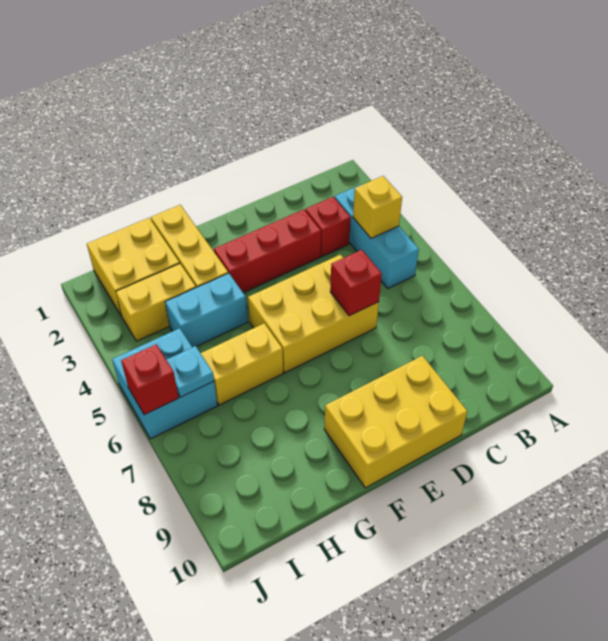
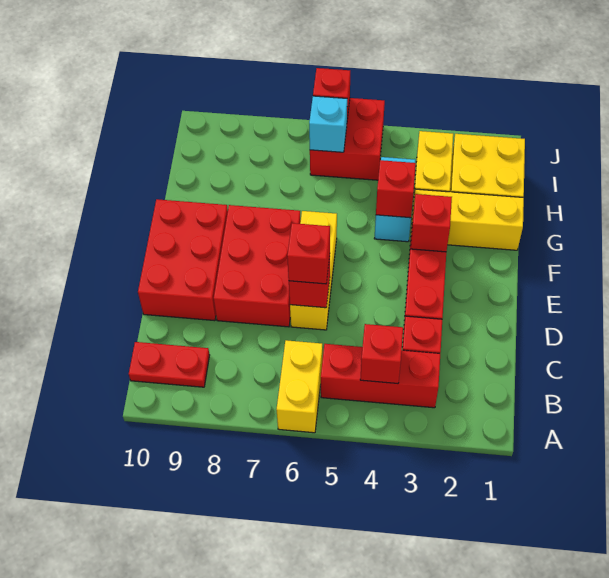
cyan brick B3:B5 level 1 -> red brick B3:B5 level 1
yellow brick B4 level 2 -> red brick B4 level 2
none -> red plate B9:B10 level 1
yellow brick D5:F6 level 1 -> yellow brick D6:F6 level 1
none -> red brick D6 level 3
none -> red brick D7:F8 level 1
yellow brick D9:F10 level 1 -> red brick D9:F10 level 1
none -> red brick F3 level 2
none -> red brick G4 level 2
yellow brick G6:H6 level 1 -> yellow brick A6:B6 level 1
cyan brick I5:J6 level 1 -> red brick I5:J6 level 1
cyan plate I6 level 2 -> cyan brick I6 level 2

